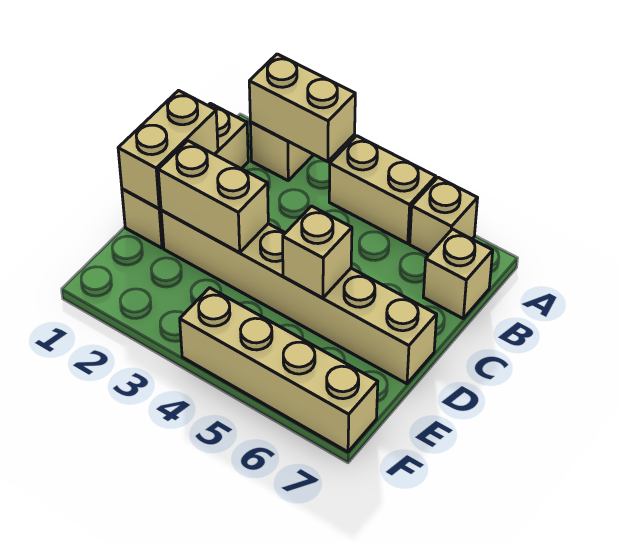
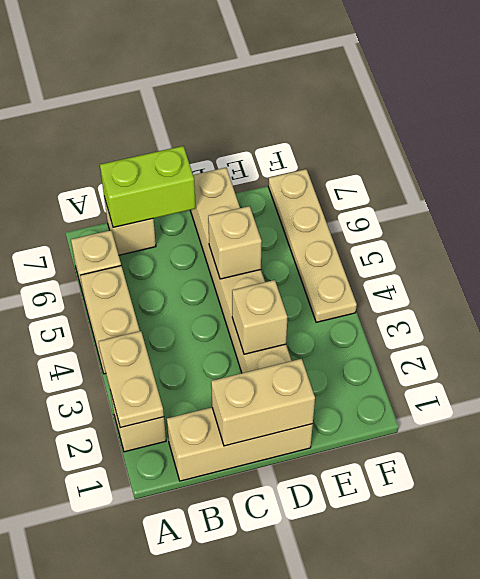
tan brick A2:A3 level 2 -> tan plate A2:A3 level 2
none -> lime brick B7:C7 level 2
tan brick D2:D3 level 2 -> tan brick D3 level 2
tan brick F4:F7 level 1 -> tan plate F4:F7 level 1

